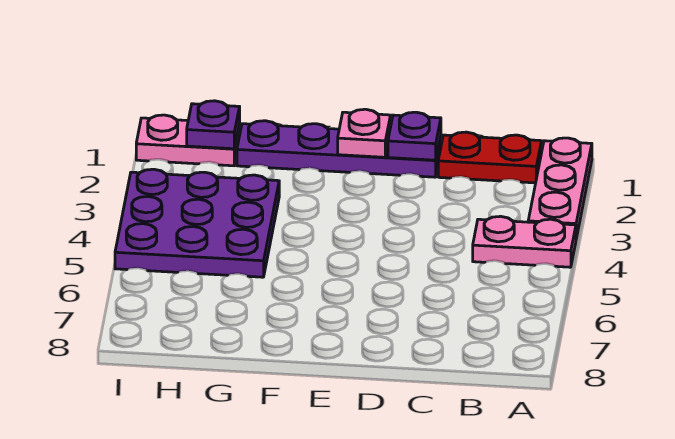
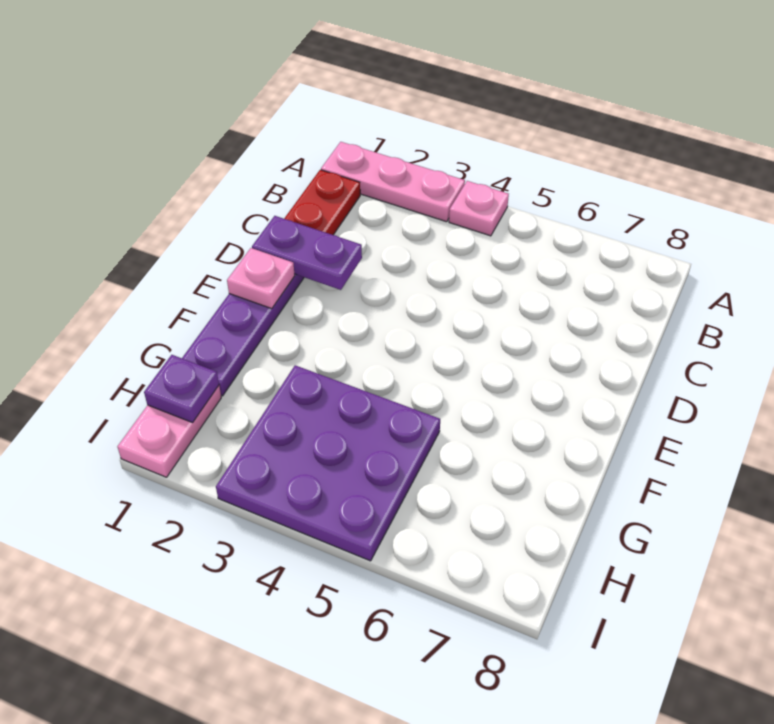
pink plate A4:B4 level 1 -> pink plate A4 level 1
purple plate D1 level 2 -> purple plate D1:D2 level 2

